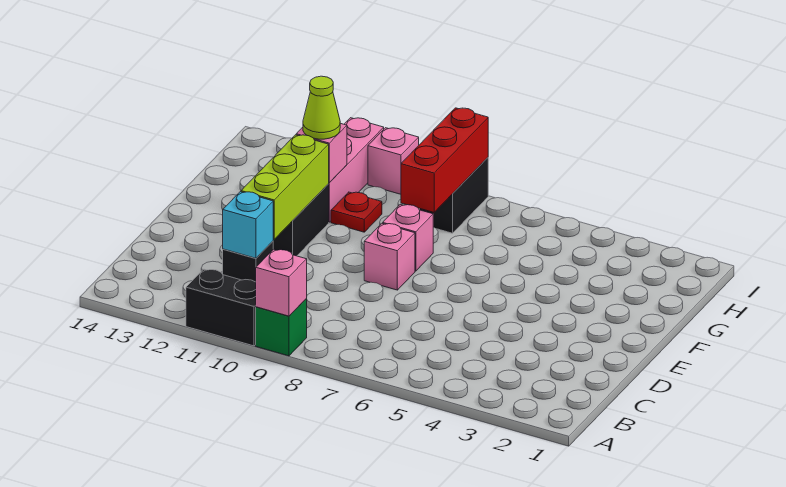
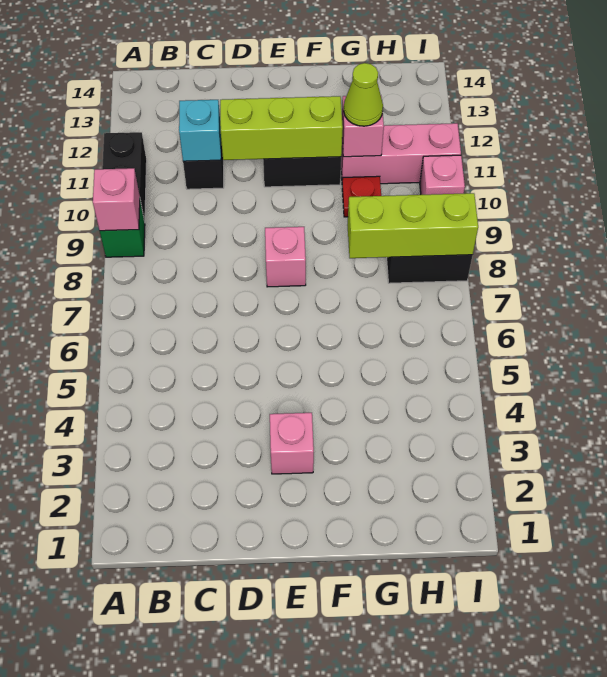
pink brick F8 level 1 -> pink brick E3 level 1
red brick G8:I8 level 2 -> lime brick G8:I8 level 2

